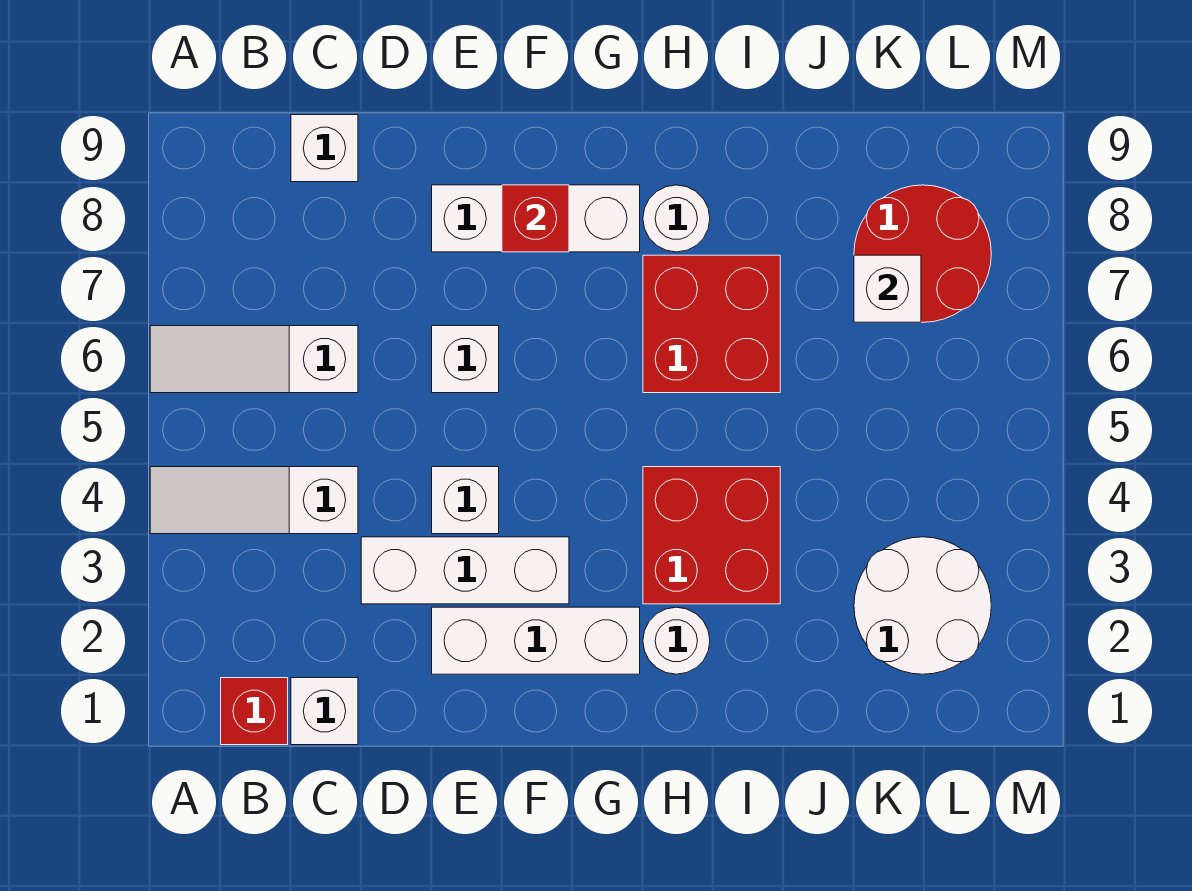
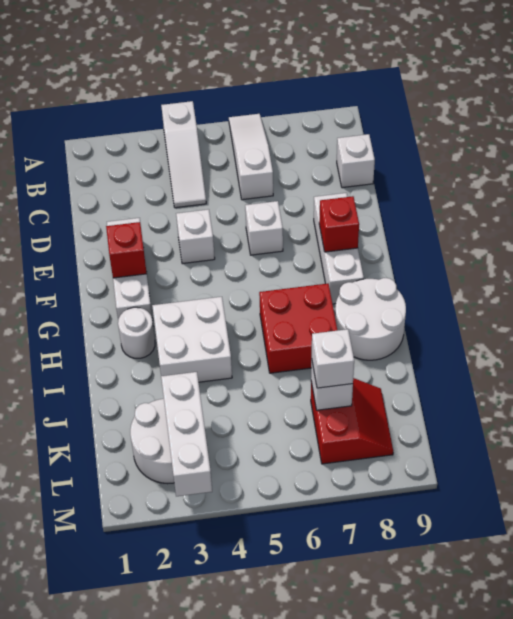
white slope A4:C4 level 1 top C -> white slope A4:C4 level 1 top A
red brick B1 level 1 -> red brick F2 level 2
white brick C1 level 1 -> white brick K7 level 3
white brick D3:F3 level 1 -> white brick K3:M3 level 2
red brick H3:I4 level 1 -> white brick H3:I4 level 1
white round brick H8 level 1 -> white round brick H8:I9 level 1
red round brick K7:L8 level 1 -> red slope K7:L8 level 1 top 7

